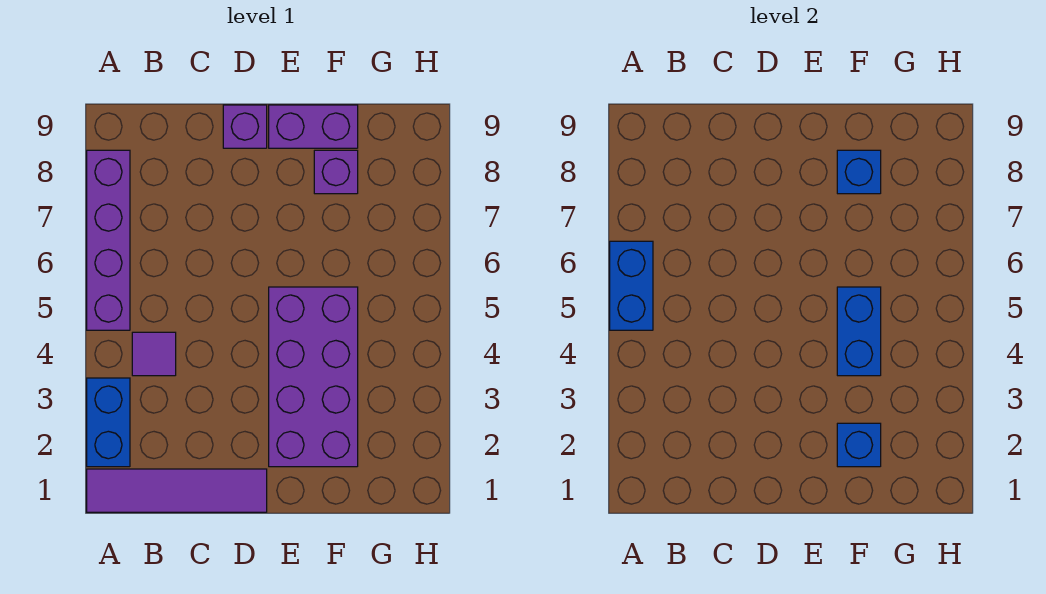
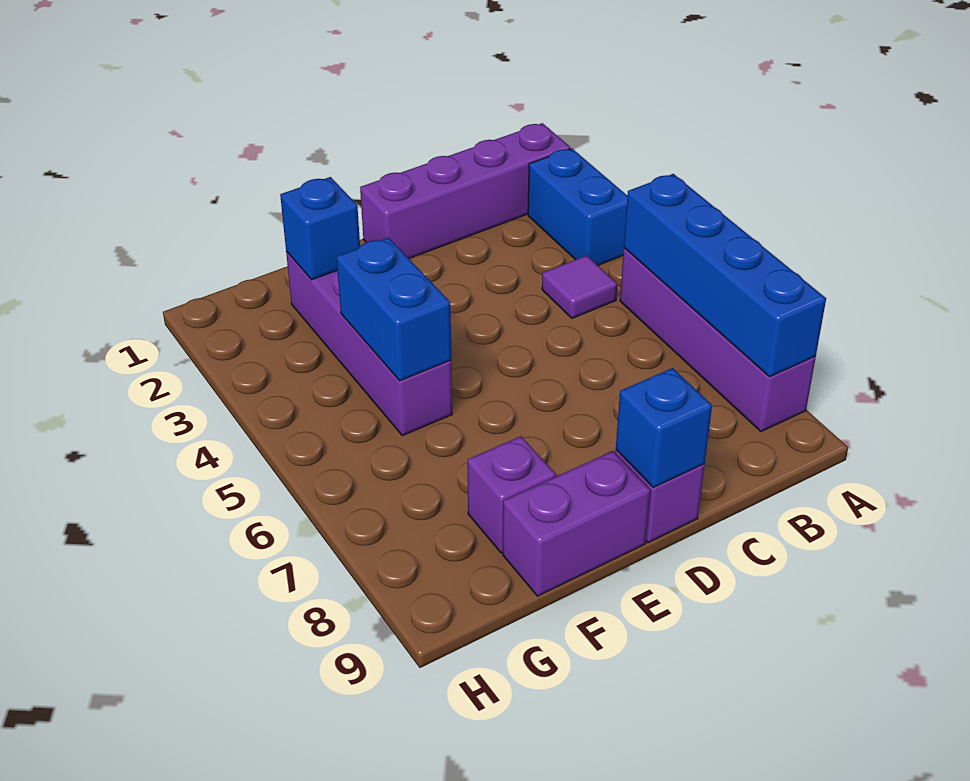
purple tile A1:D1 level 1 -> purple brick A1:D1 level 1
blue brick A5:A6 level 2 -> blue brick A5:A8 level 2
purple brick E2:F5 level 1 -> purple brick F2:F5 level 1
blue brick F8 level 2 -> blue brick D9 level 2

